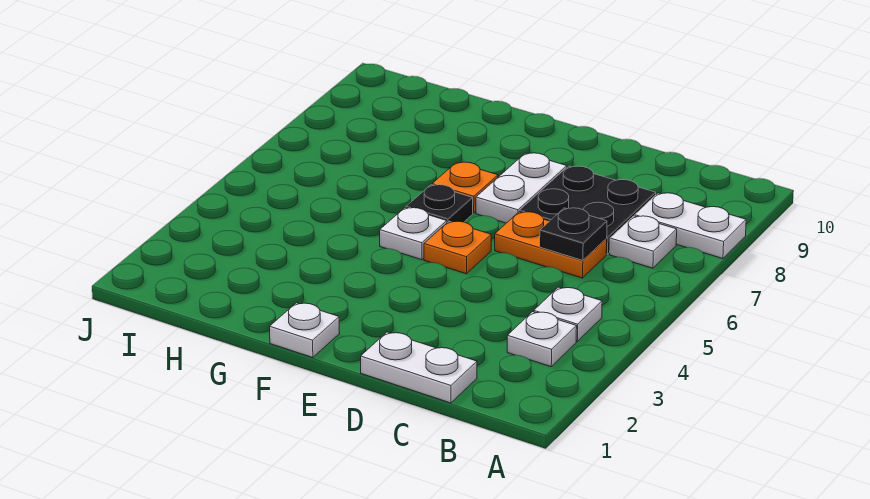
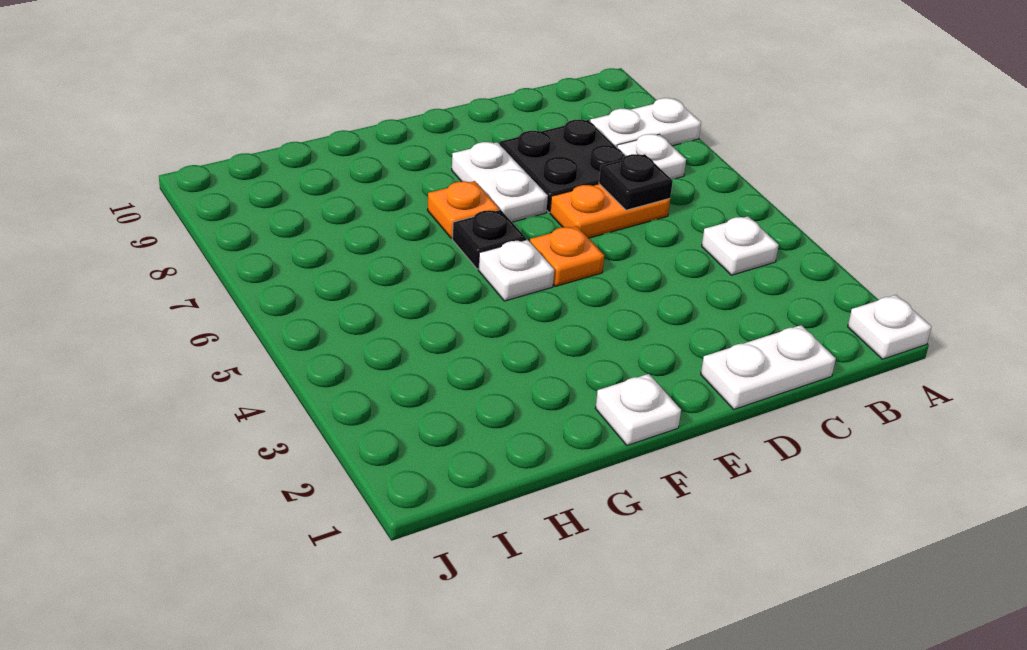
white plate B3 level 1 -> white plate A1 level 1

